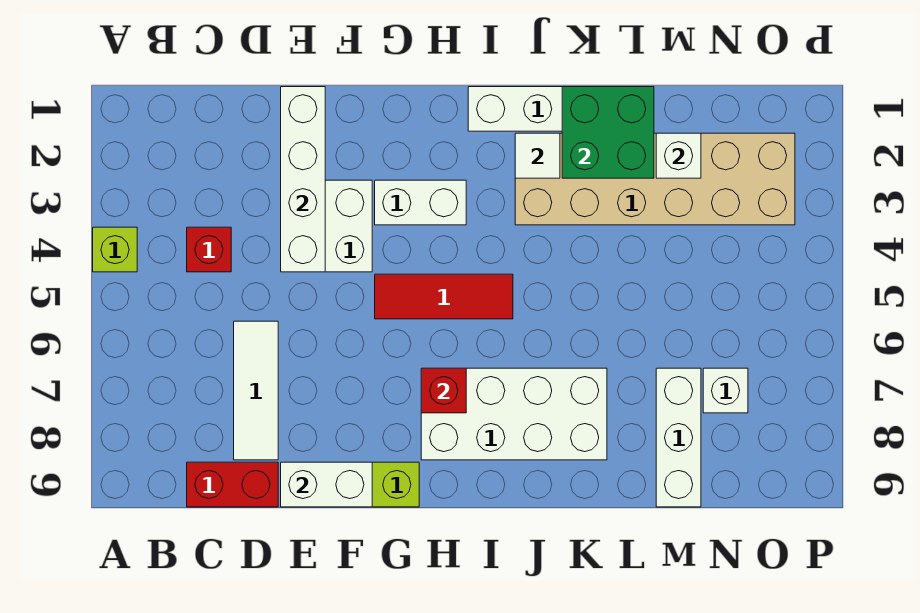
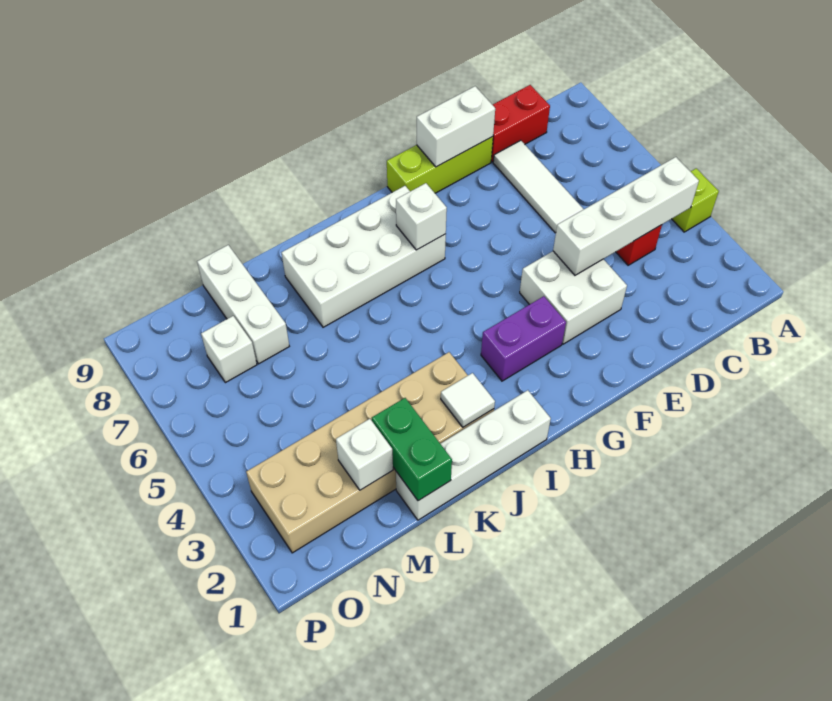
white brick E1:E4 level 2 -> white brick B4:E4 level 2
white brick G3:H3 level 1 -> purple brick G3:H3 level 1
red tile G5:I5 level 1 -> none
red brick H7 level 2 -> white brick H7 level 2
green brick K1:L2 level 2 -> green brick L1:L2 level 2

